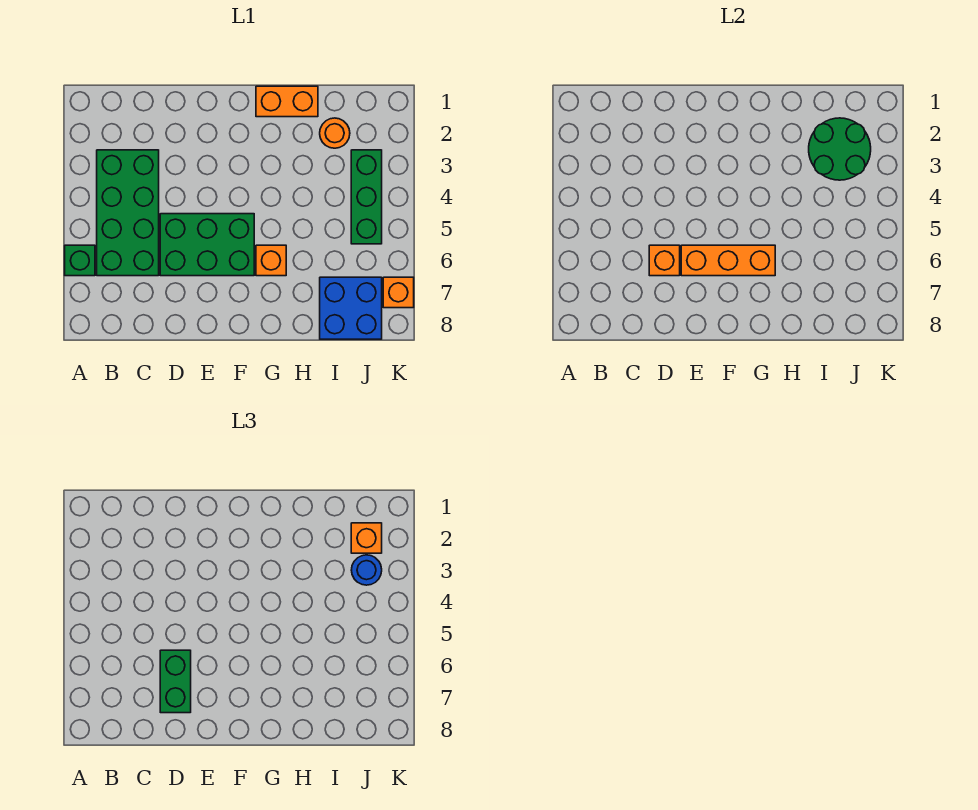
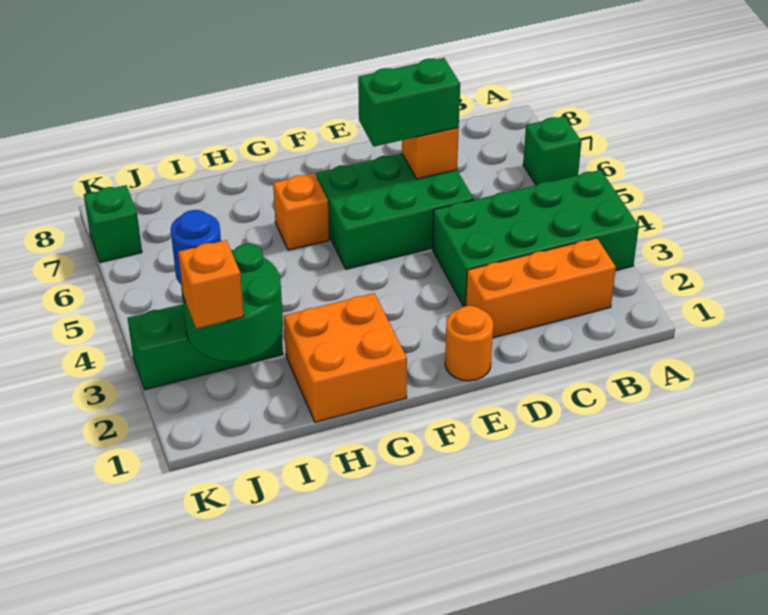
green brick B3:C6 level 1 -> green brick A3:D4 level 1
green brick D6:D7 level 3 -> green brick D6:E6 level 3
orange brick E6:G6 level 2 -> orange brick B2:D2 level 1
orange brick G1:H1 level 1 -> orange brick G1:H2 level 1
orange round brick I2 level 1 -> orange round brick E1 level 1
blue brick I7:J8 level 1 -> none
green brick J3:J5 level 1 -> green brick I3:K3 level 1
orange brick K7 level 1 -> green brick K7 level 1

